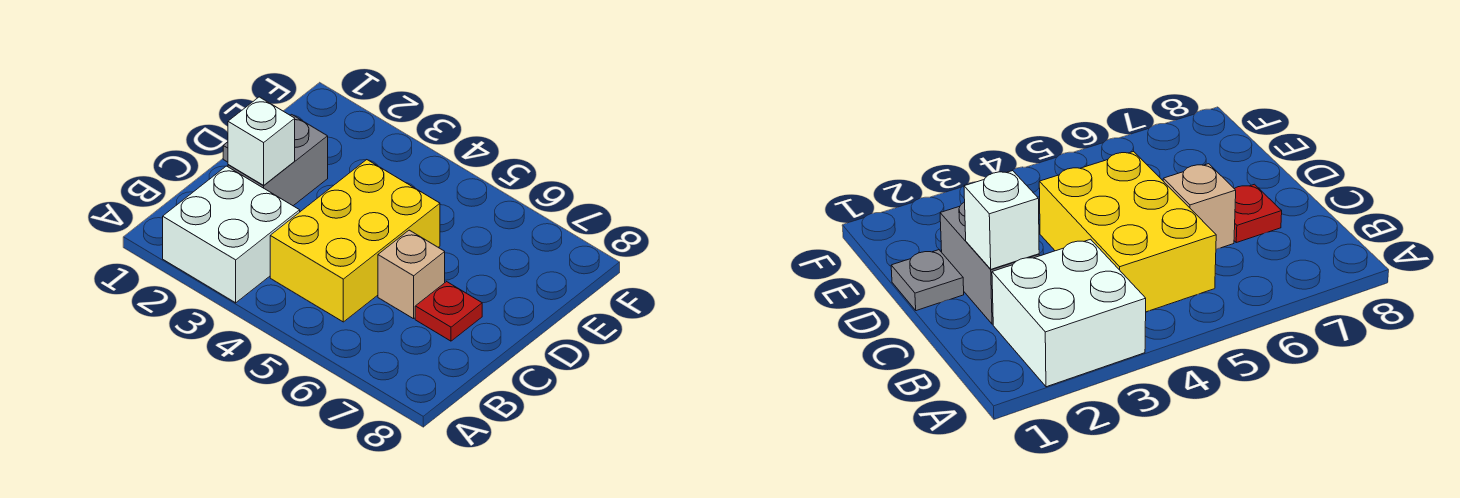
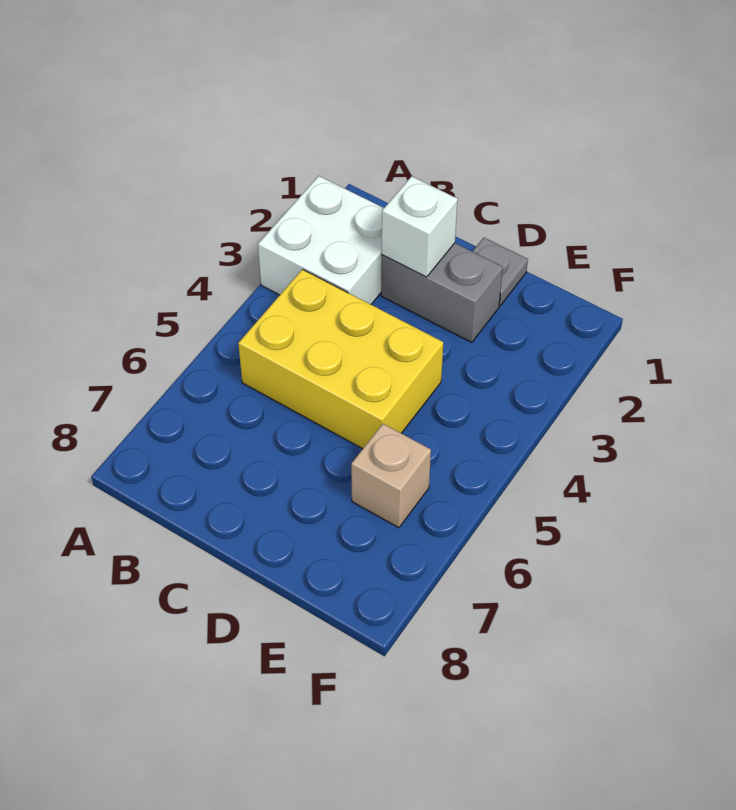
tan brick C6 level 1 -> tan brick E6 level 1
red plate C7 level 1 -> none

